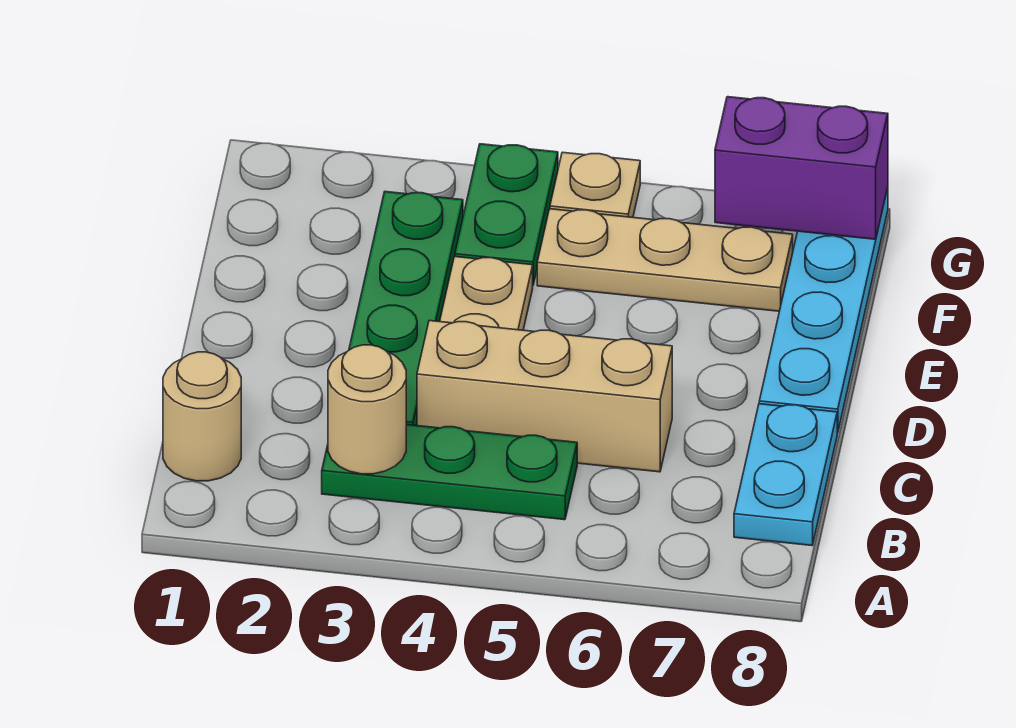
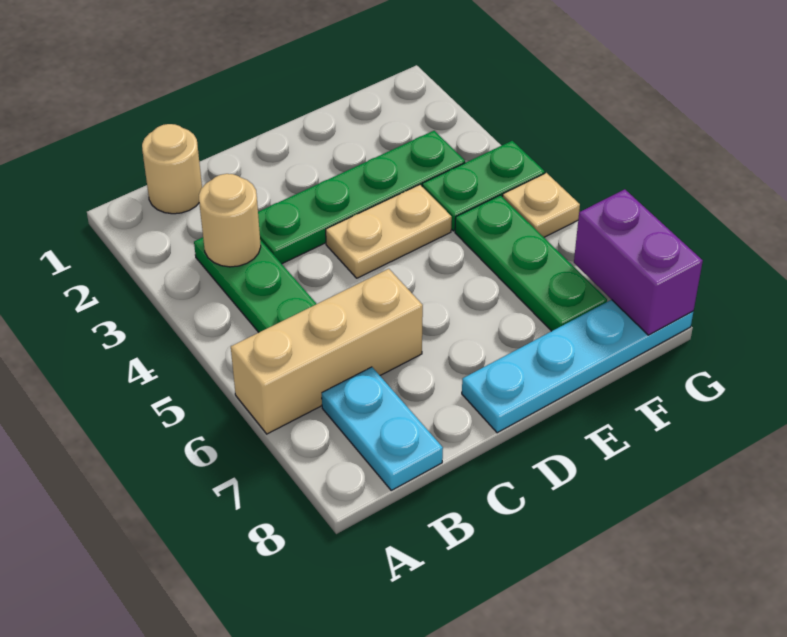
cyan plate B8:C8 level 1 -> cyan plate B7:B8 level 1
tan brick C4:C6 level 1 -> tan brick A6:C6 level 1
tan plate F5:F7 level 1 -> green plate F5:F7 level 1

